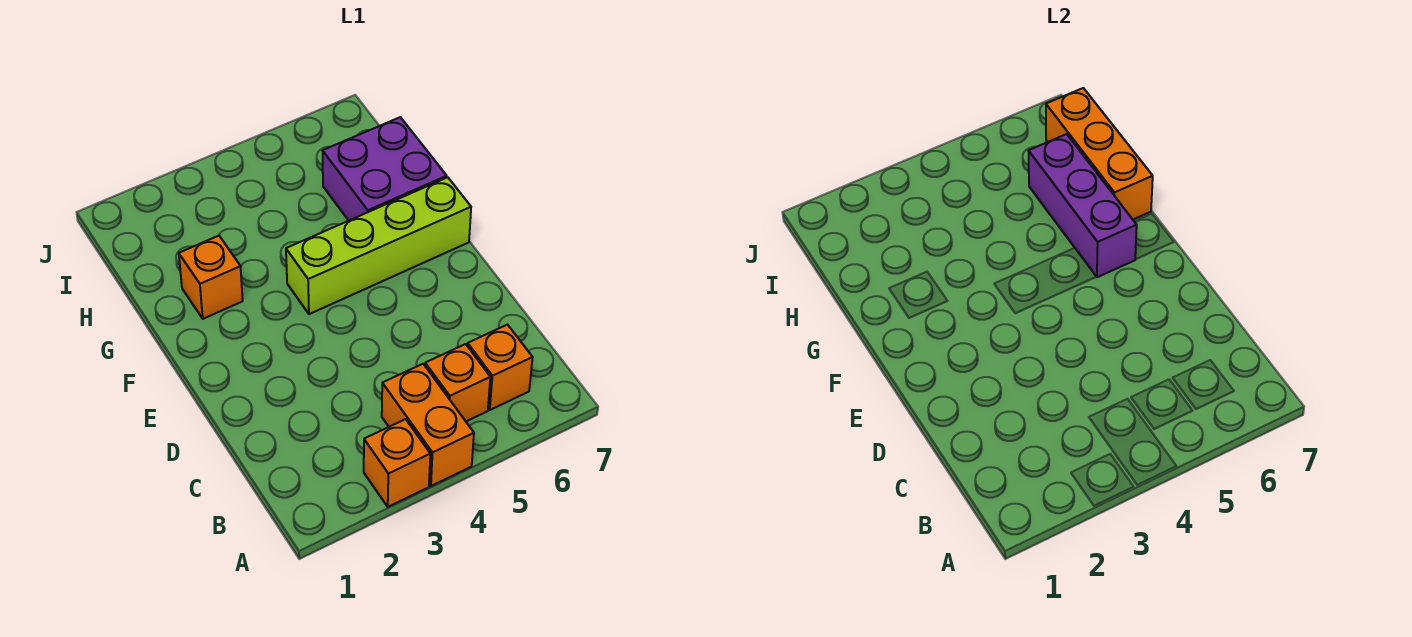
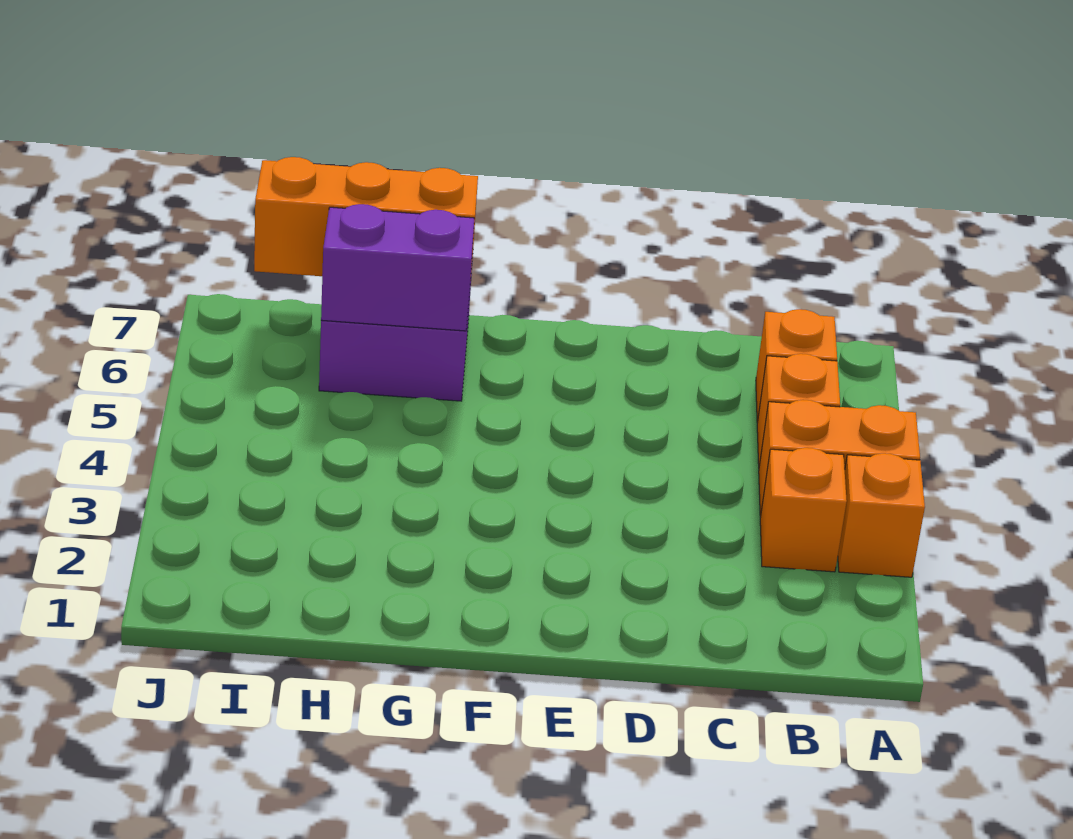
lime brick F4:F7 level 1 -> none
purple brick F6:H6 level 2 -> purple brick G6:H6 level 2
orange brick G2 level 1 -> orange brick B3 level 1

